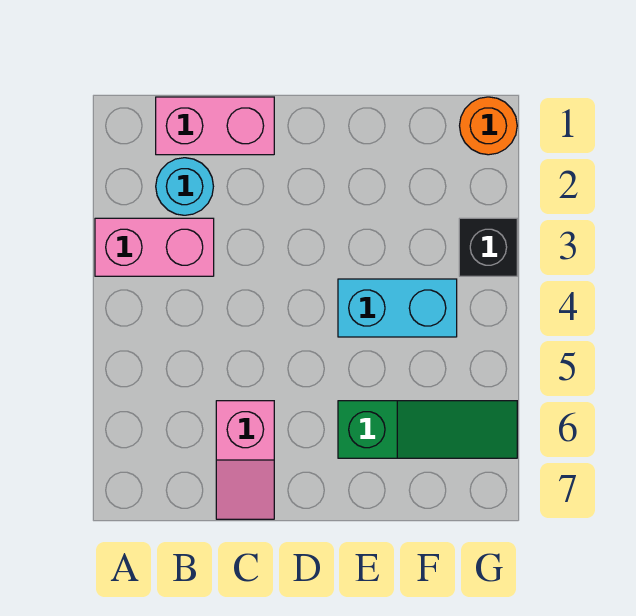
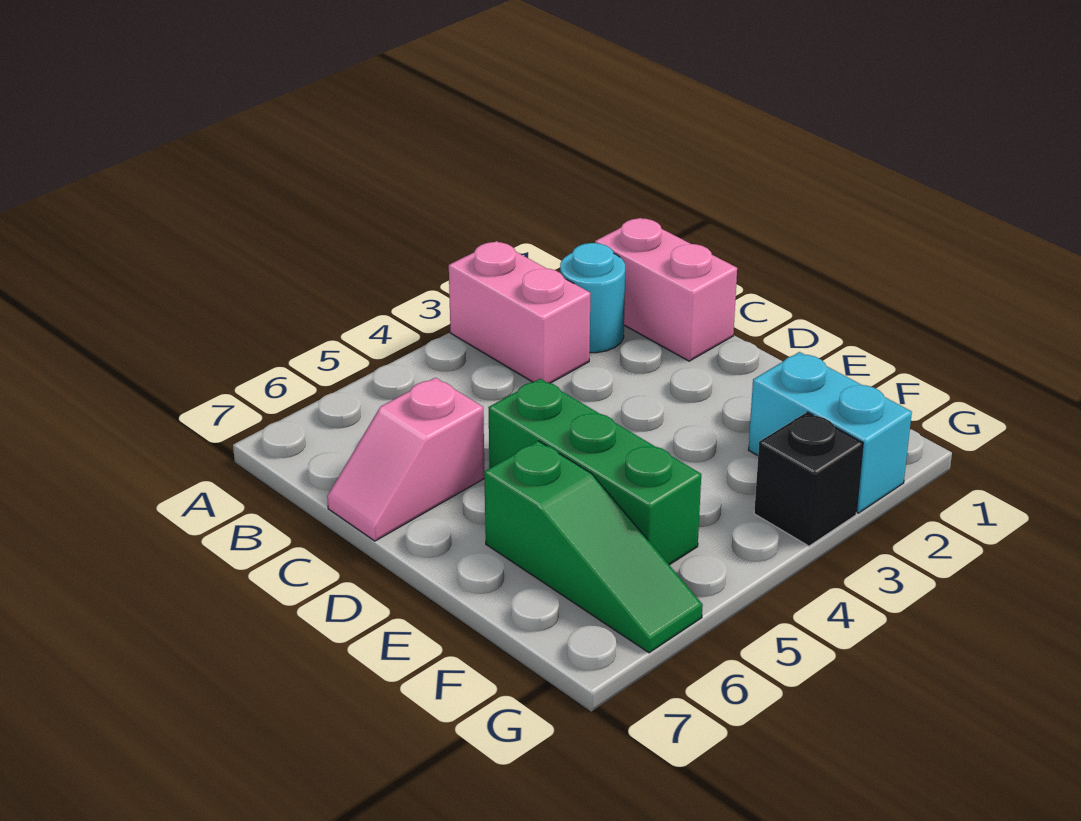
none -> green brick D5:F5 level 1
cyan brick E4:F4 level 1 -> cyan brick F2:G2 level 1
orange round brick G1 level 1 -> none

